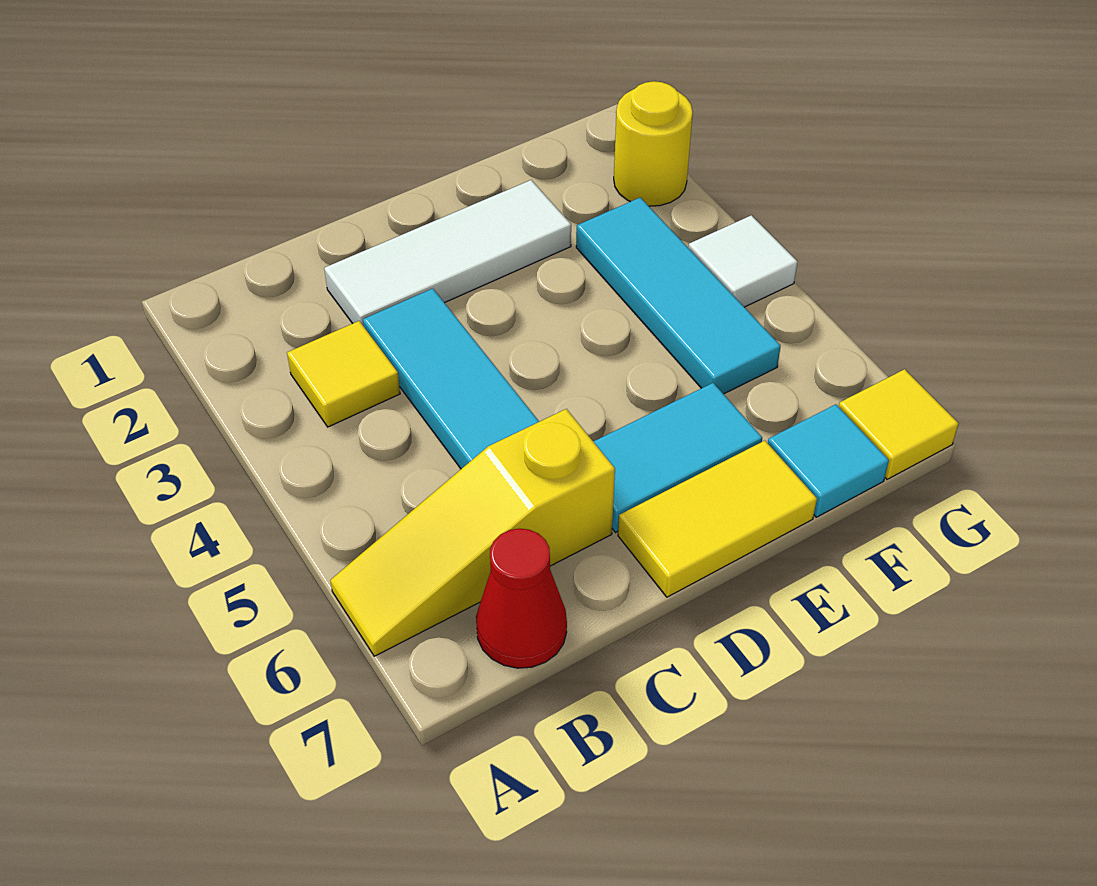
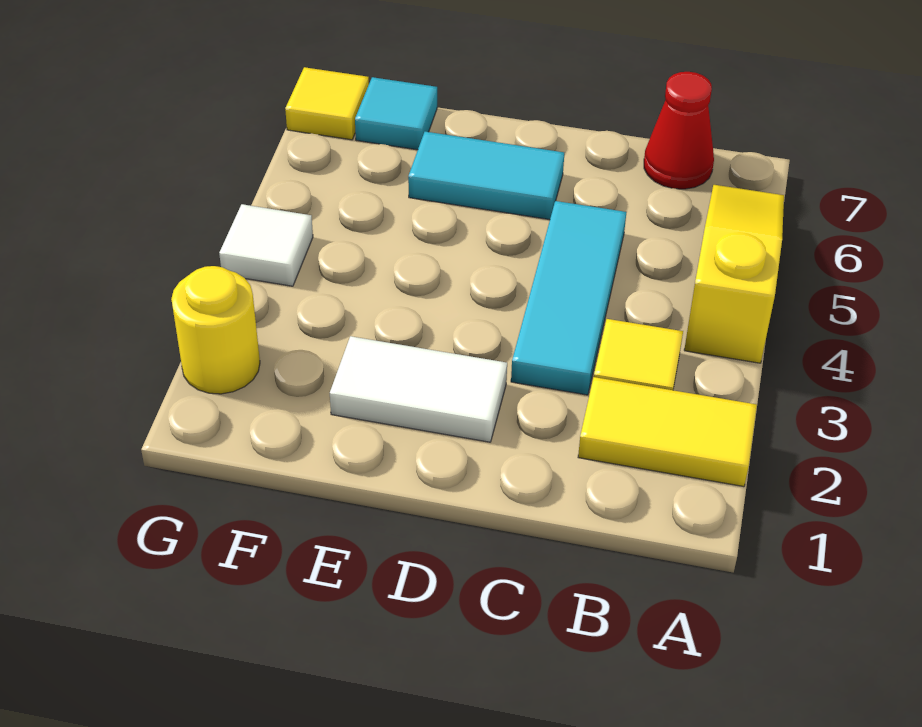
yellow slope A6:C6 level 1 top C -> yellow slope A4:A6 level 1 top 4
white tile C2:E2 level 1 -> white tile D2:E2 level 1
yellow tile D7:E7 level 1 -> yellow tile A2:B2 level 1
cyan tile F3:F5 level 1 -> none

